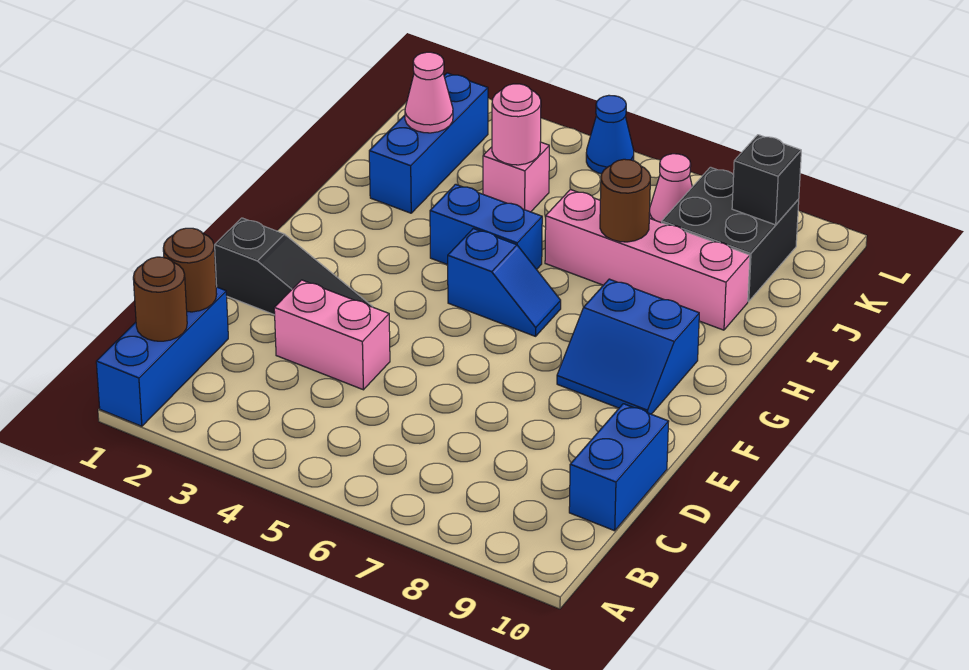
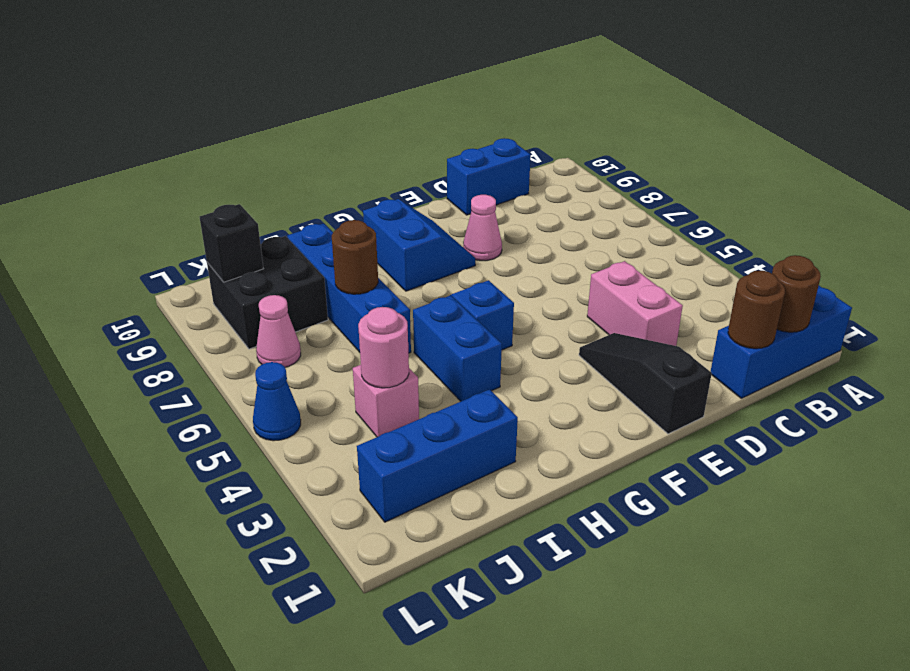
pink brick I6:I9 level 1 -> blue brick I6:I9 level 1
pink cone J2 level 2 -> pink cone E8 level 1

